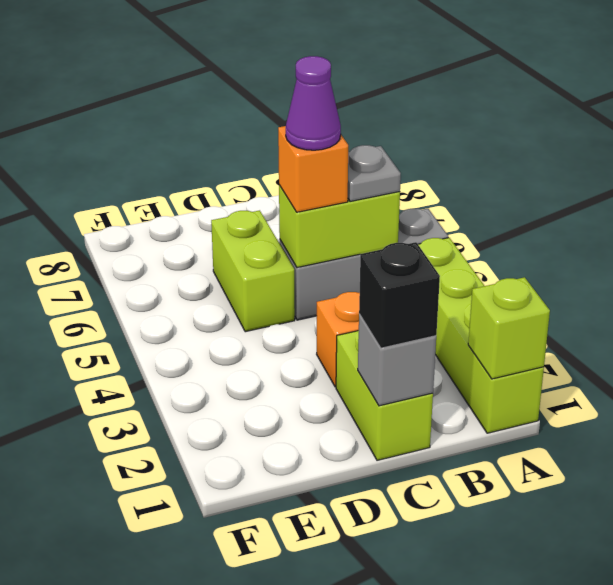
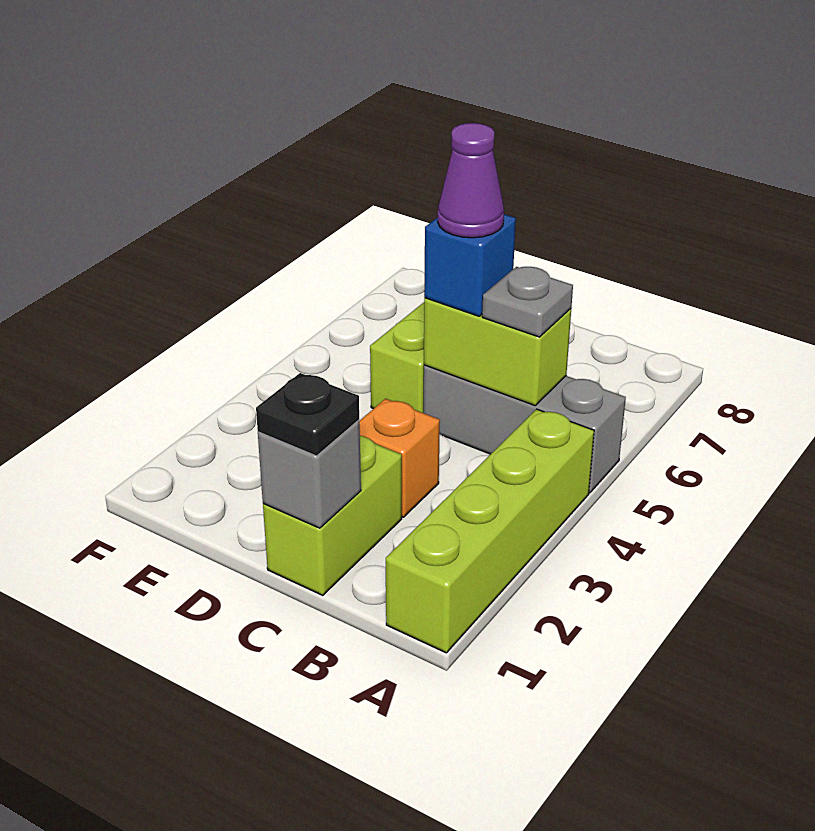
lime brick A1 level 2 -> none
black brick C1 level 3 -> black plate C1 level 3
orange brick C5 level 3 -> blue brick C5 level 3

